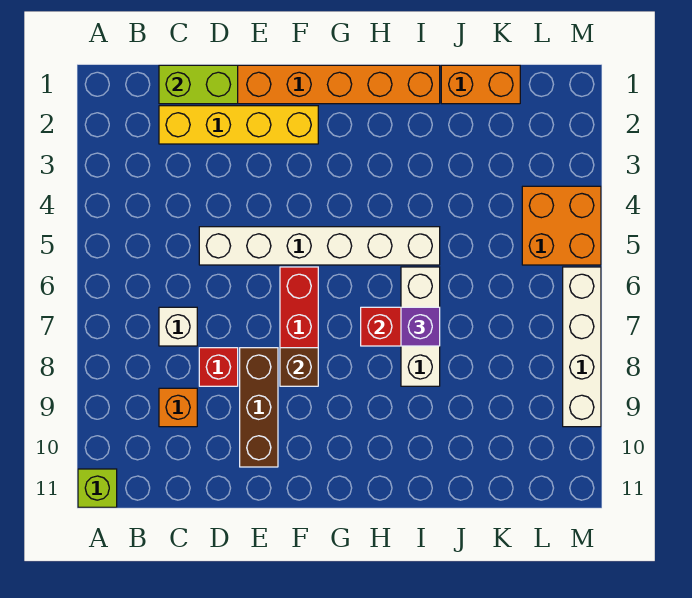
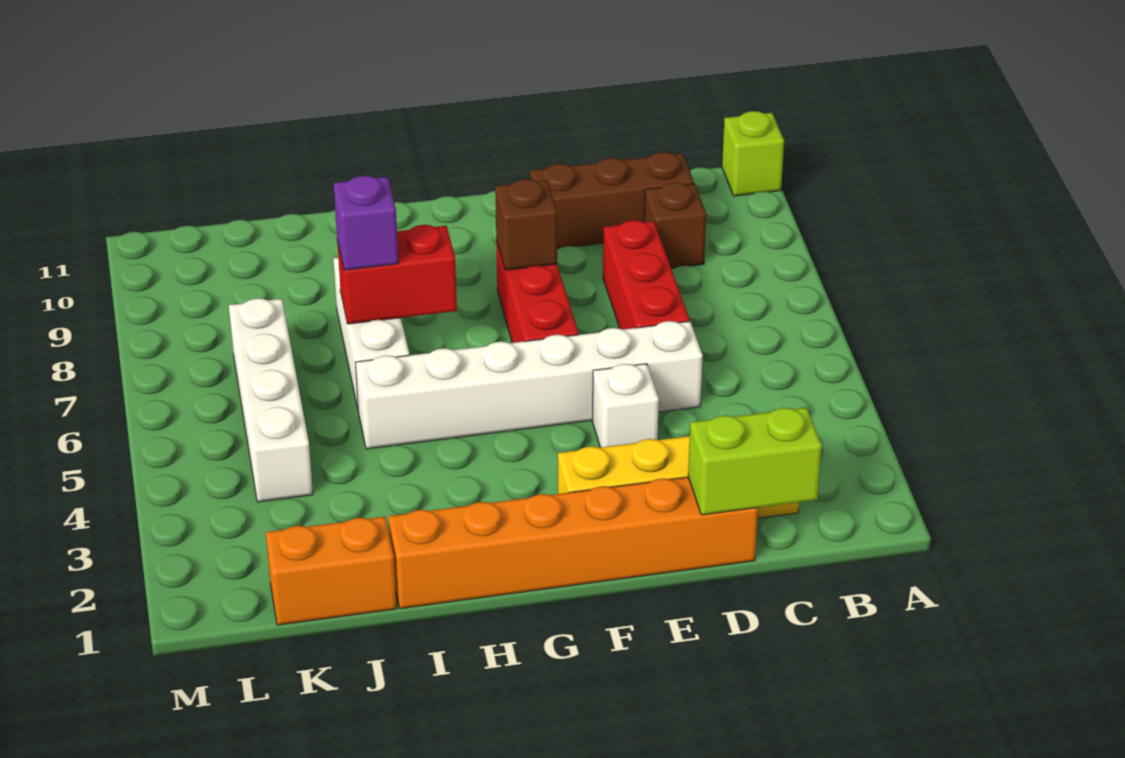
white brick C7 level 1 -> white brick E4 level 1
orange brick C9 level 1 -> brown brick C9 level 1
red brick D8 level 1 -> red brick D6:D8 level 1
brown brick E8:E10 level 1 -> brown brick C10:E10 level 1
orange brick L4:M5 level 1 -> none
white brick M6:M9 level 1 -> white brick K4:K7 level 1

